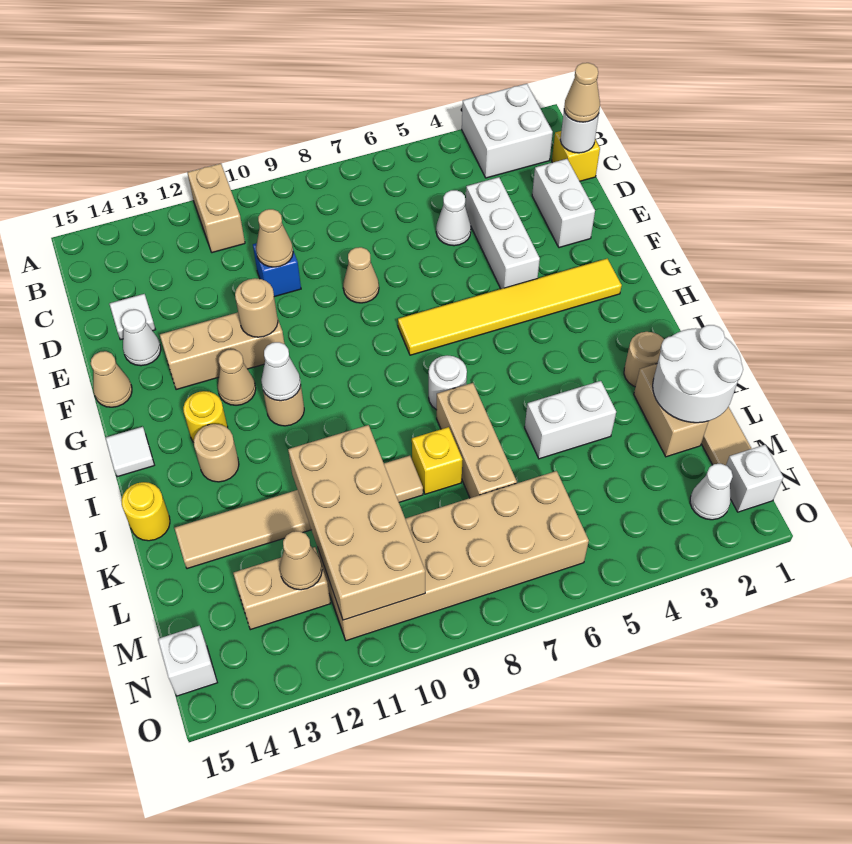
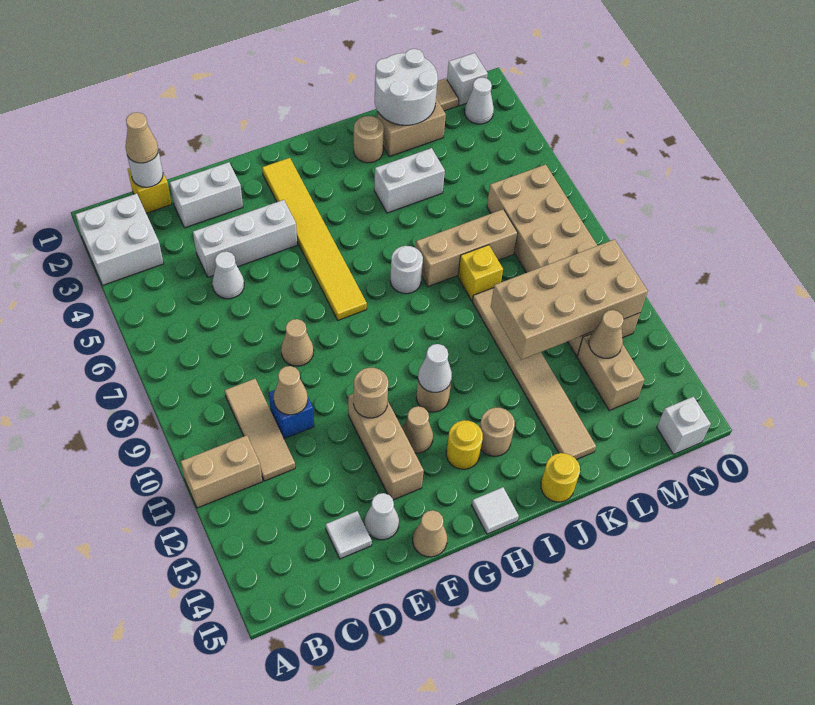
none -> tan tile C9:C11 level 1
white brick K4:K5 level 1 -> white brick J4:K4 level 1

